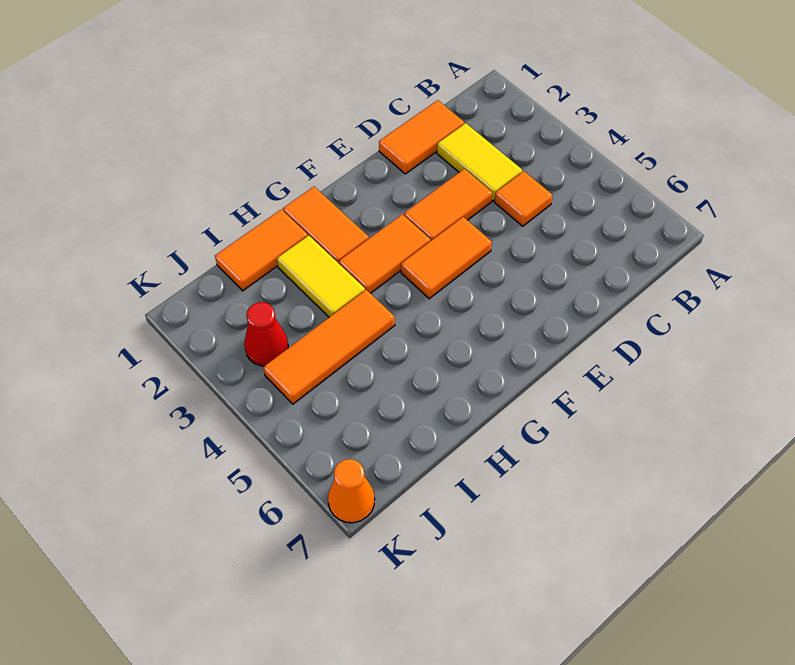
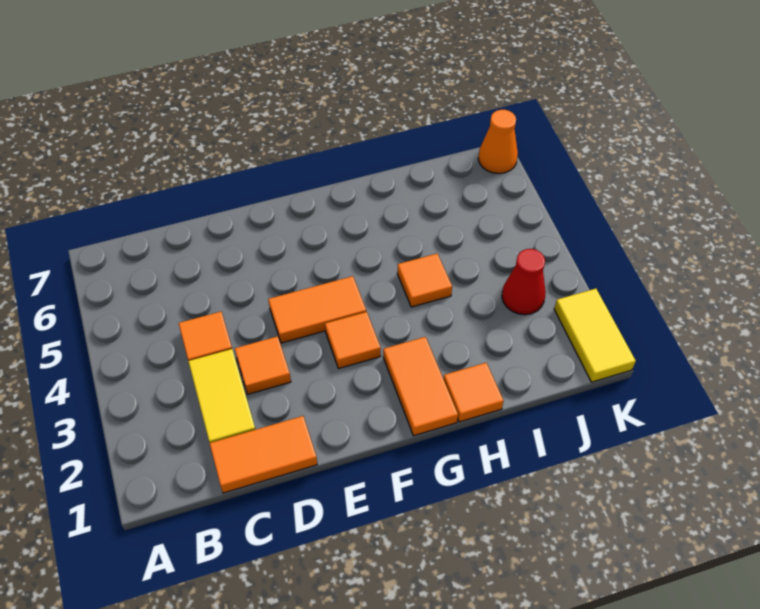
orange tile D3:E3 level 1 -> orange tile D3 level 1
orange tile F3:G3 level 1 -> orange tile F3 level 1
orange tile H1:I1 level 1 -> orange tile H1 level 1
yellow tile H2:H3 level 1 -> yellow tile K1:K2 level 1
orange tile H4:J4 level 1 -> orange tile H4 level 1

